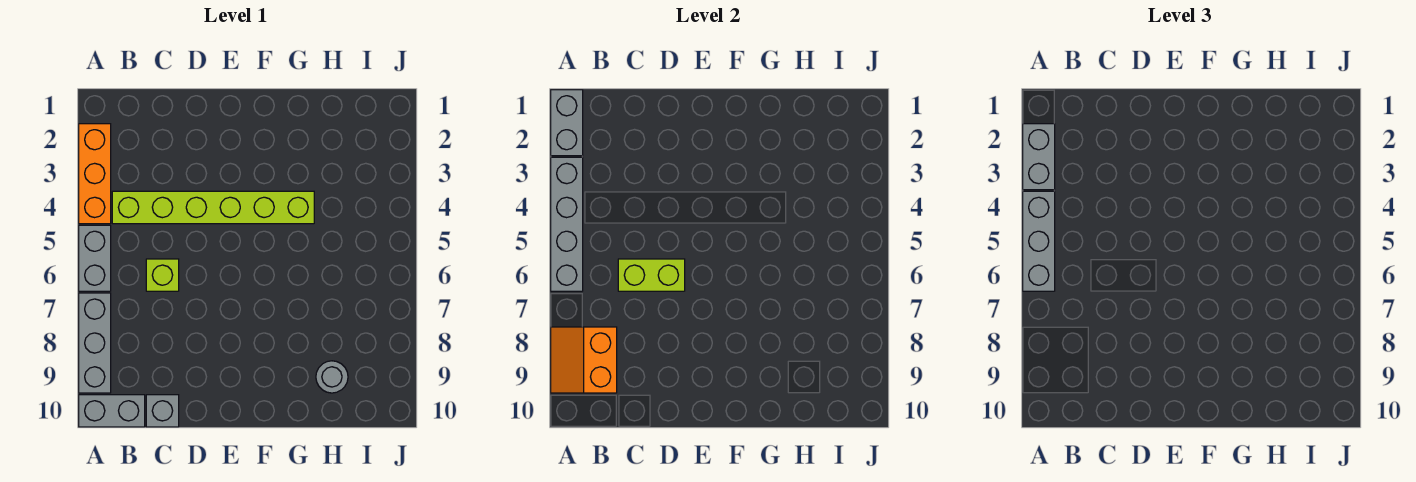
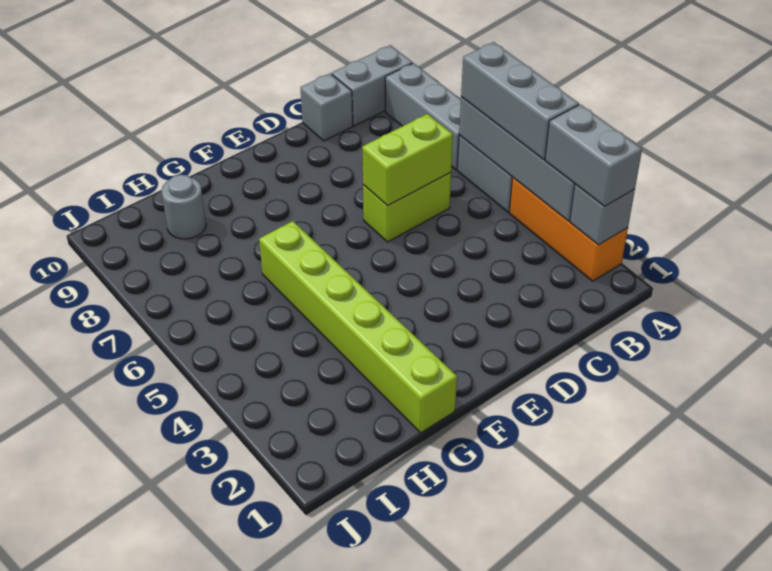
grey brick A1:A2 level 2 -> grey brick A2 level 2
orange slope A8:B9 level 2 top B -> none
lime brick B4:G4 level 1 -> lime brick G1:G6 level 1
lime brick C6 level 1 -> lime brick C6:D6 level 1

